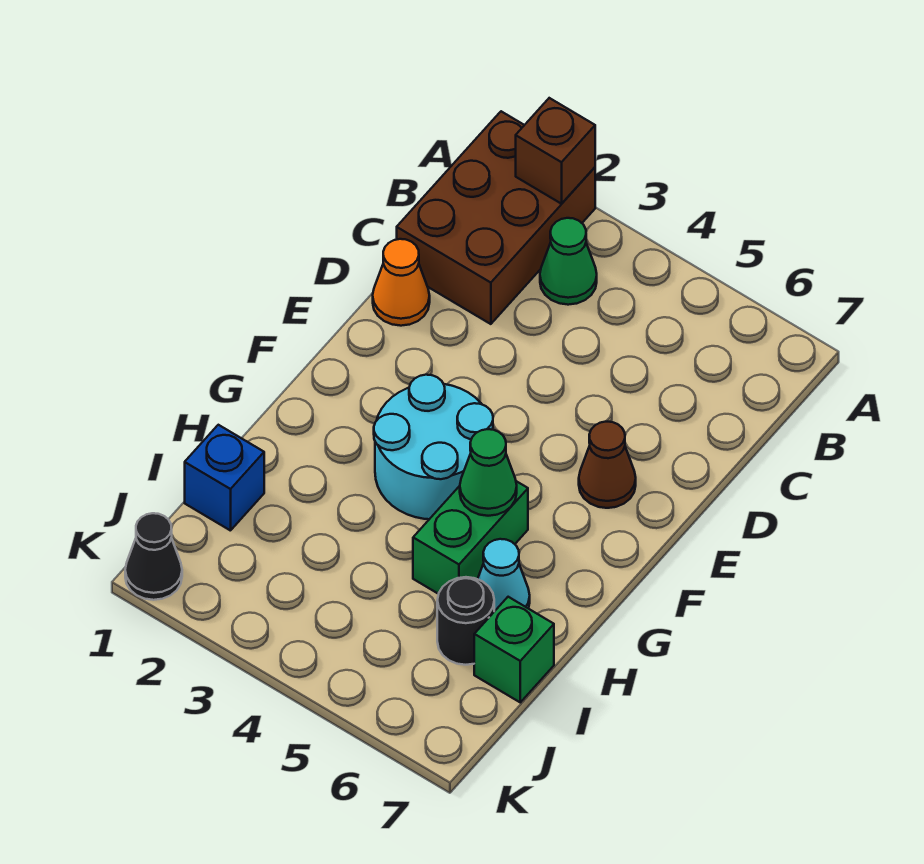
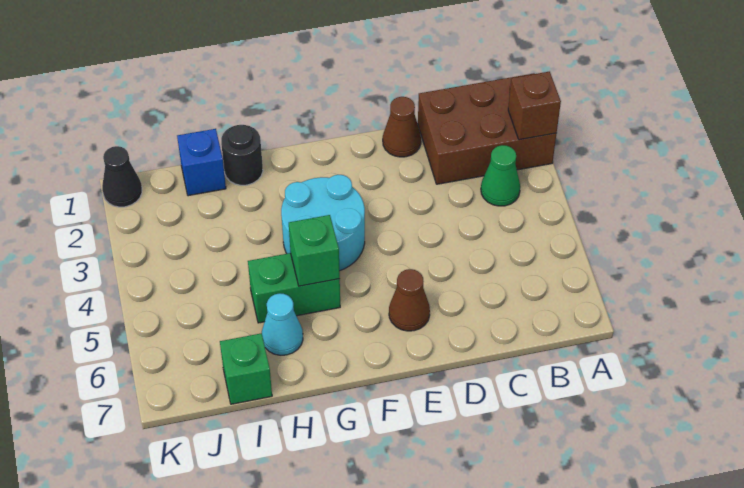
orange cone D1 level 1 -> brown cone D1 level 1
green cone G5 level 2 -> green brick G5 level 2
black round brick I6 level 1 -> black round brick H1 level 1

